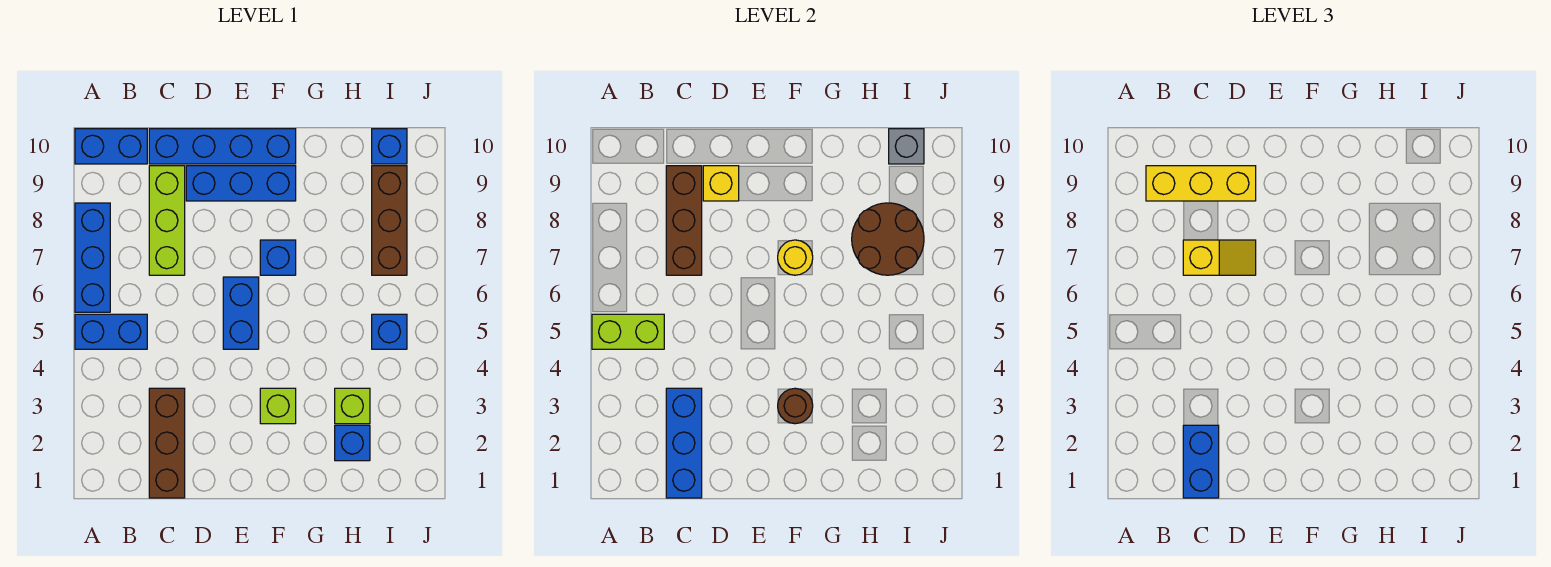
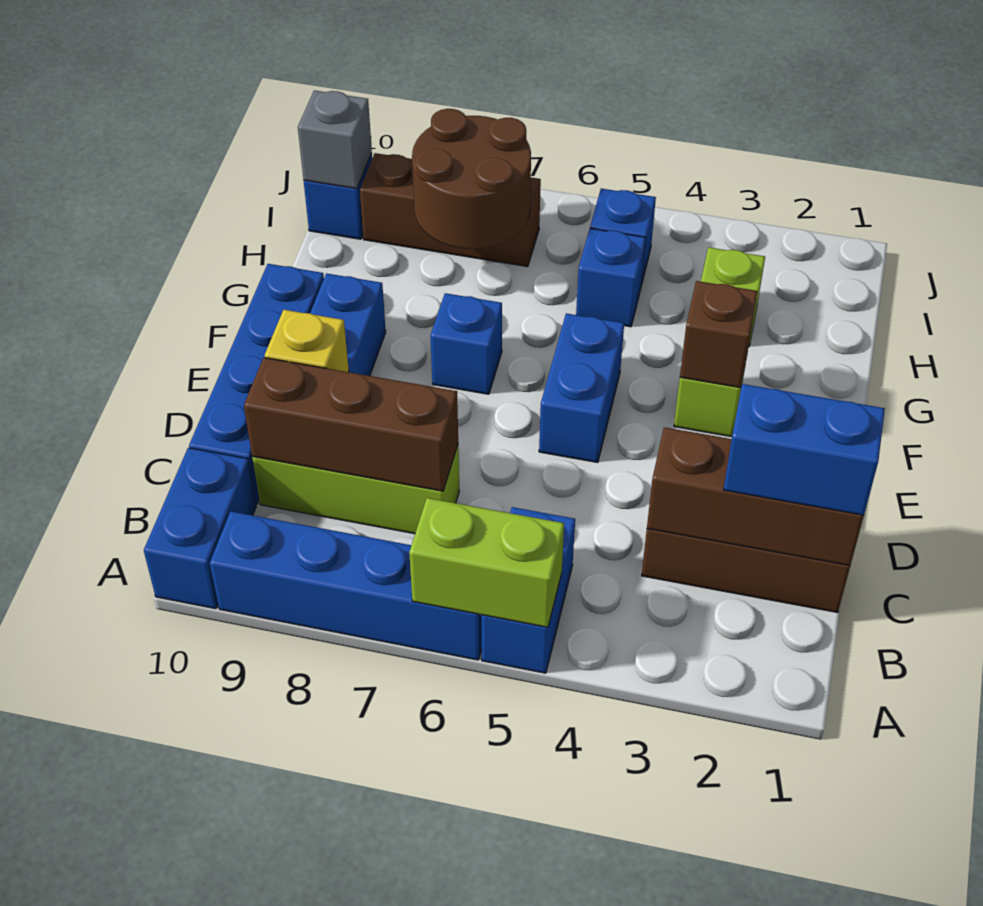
lime brick A5:B5 level 2 -> lime brick A5:A6 level 2
blue brick A6:A8 level 1 -> blue brick A6:A9 level 1
yellow brick B9:D9 level 3 -> none
blue brick C1:C3 level 2 -> brown brick C1:C3 level 2
yellow slope C7:D7 level 3 top C -> none
blue brick E5:E6 level 1 -> blue brick E5:F5 level 1
brown round brick F3 level 2 -> brown brick F3 level 2
yellow round brick F7 level 2 -> none
blue brick H2 level 1 -> blue brick H5 level 1

